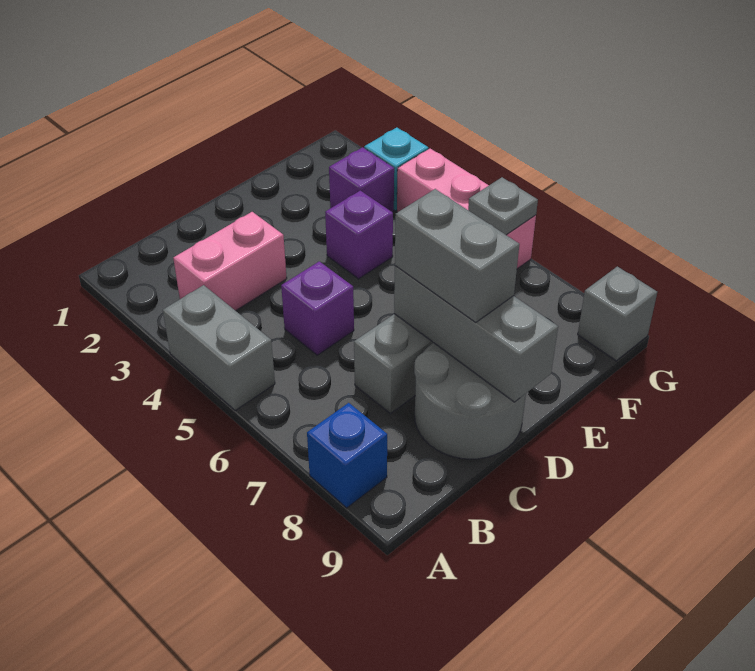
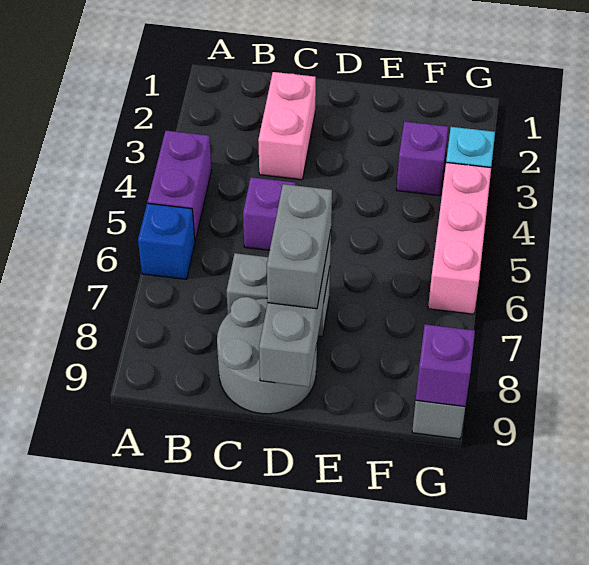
grey brick A4:A5 level 1 -> purple brick A4:A5 level 1
blue brick A8 level 1 -> blue brick A6 level 1
pink brick B3:C3 level 1 -> pink brick C2:C3 level 1
purple brick E4 level 1 -> purple brick G9 level 2
grey plate G6 level 2 -> none

